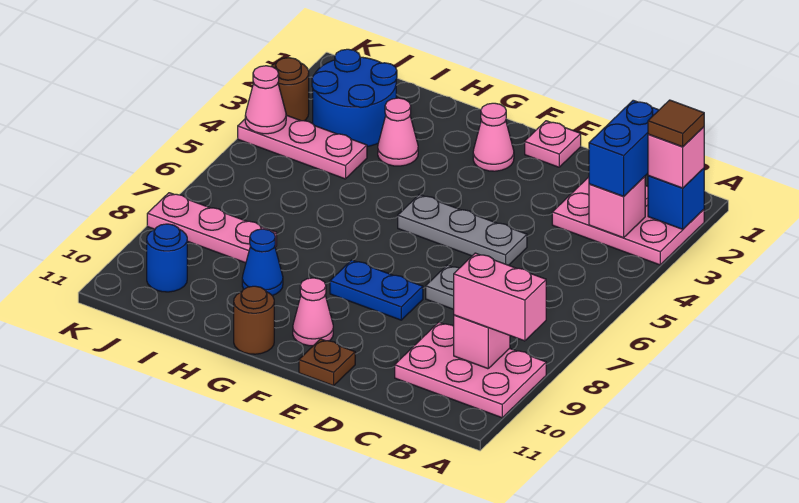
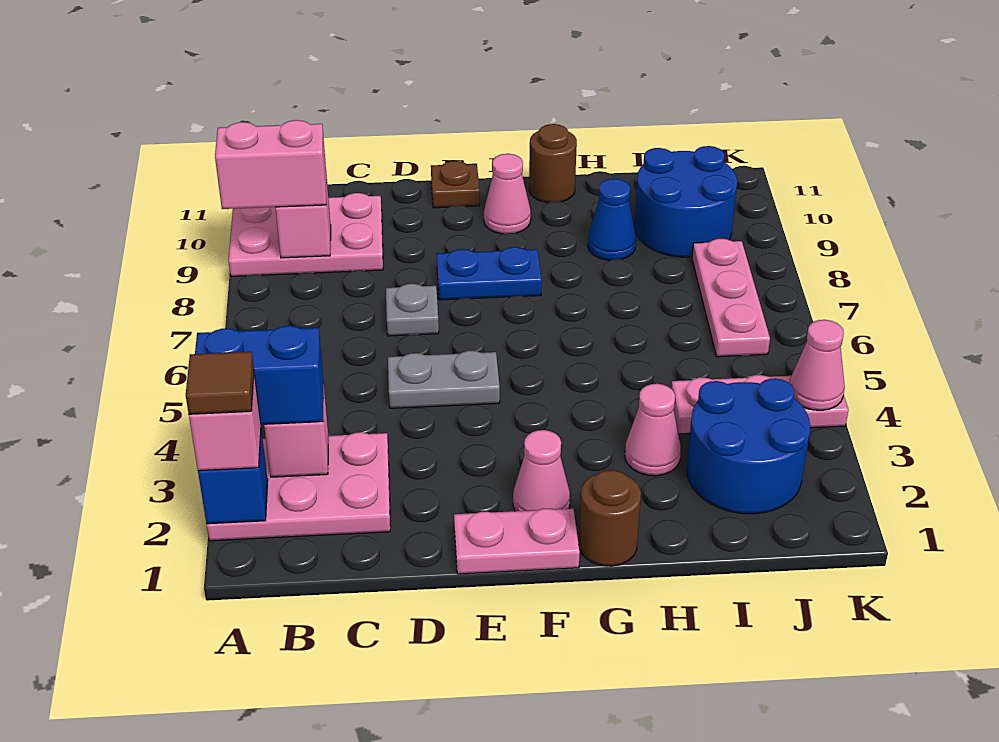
blue brick B2:B3 level 3 -> blue brick A3:B3 level 3
grey plate D5:F5 level 1 -> grey plate D5:E5 level 1
pink plate E1 level 1 -> pink plate E1:F1 level 1
pink plate I8:K8 level 1 -> pink plate J6:J8 level 1
blue round brick J10 level 1 -> blue round brick I9:J10 level 1
brown round brick K3 level 1 -> brown round brick G1 level 1

